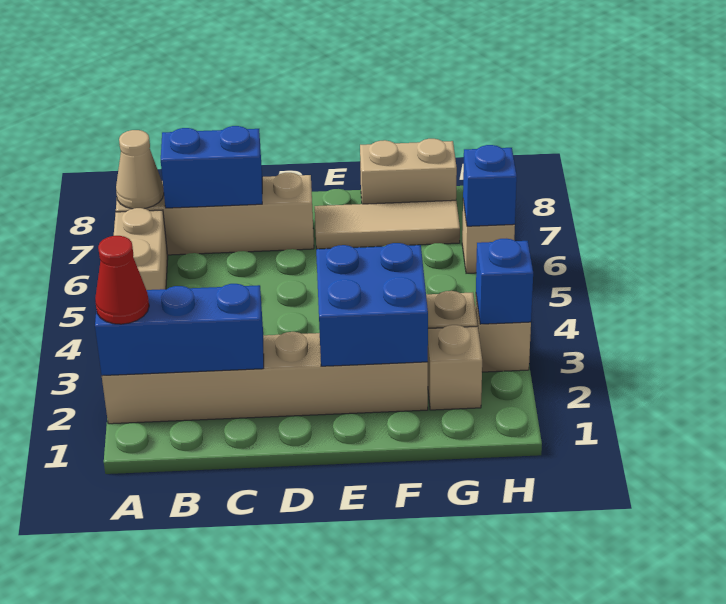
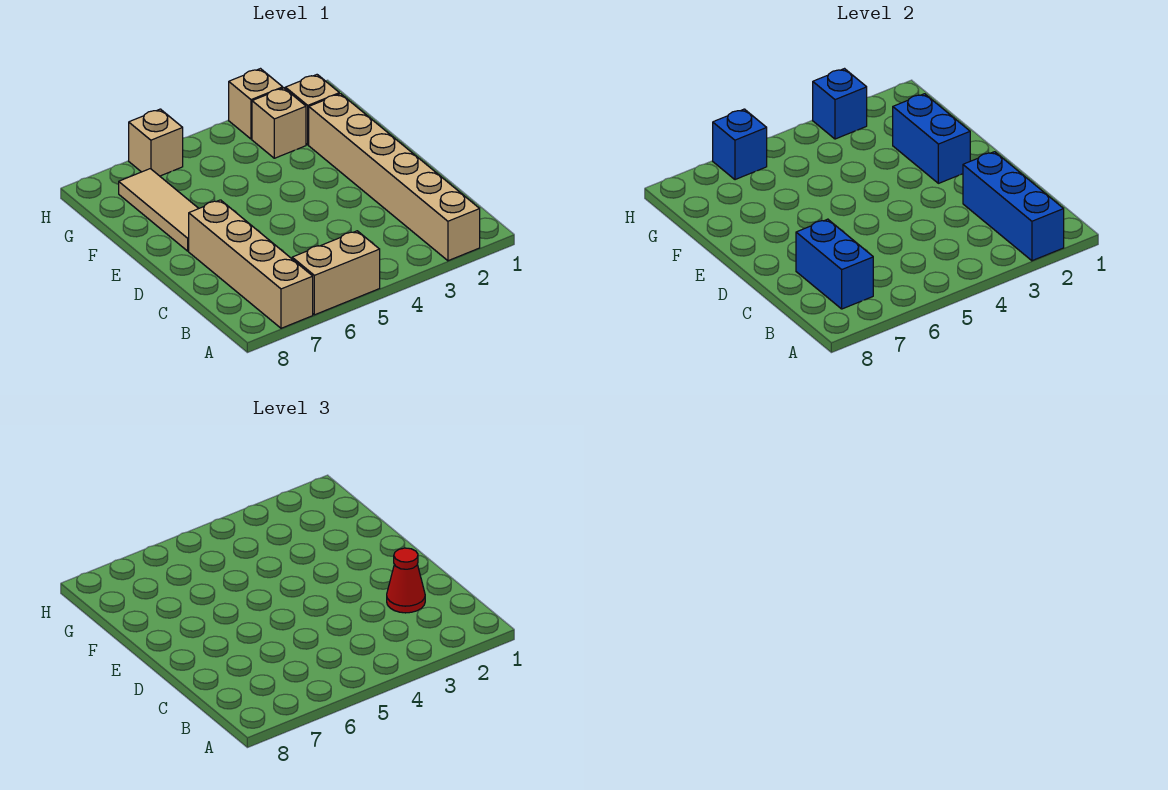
red cone A2 level 3 -> red cone C2 level 3
tan cone A7 level 2 -> none
blue brick E2:F3 level 2 -> blue brick E2:F2 level 2
tan brick F8:G8 level 1 -> none

